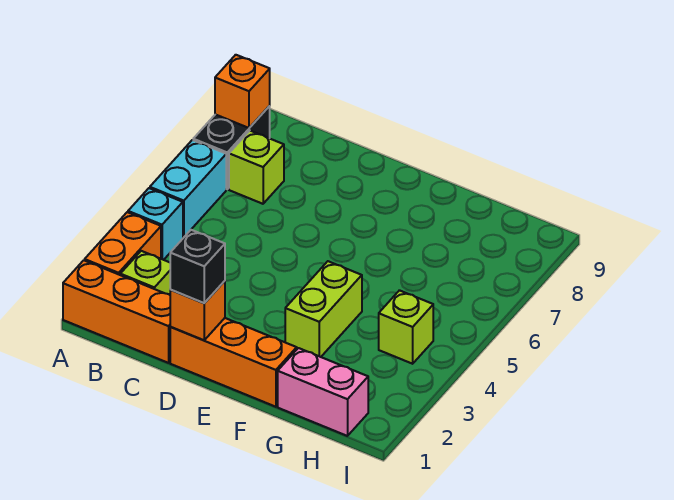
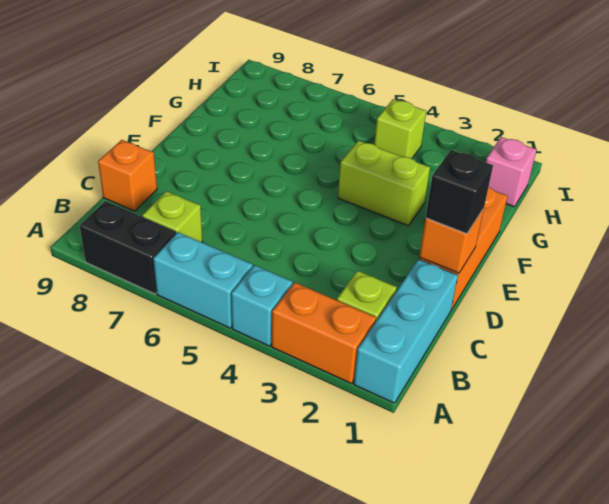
orange brick A1:C1 level 1 -> cyan brick A1:C1 level 1
orange brick A8 level 2 -> orange brick C9 level 1
pink brick G1:H1 level 1 -> pink brick H1 level 1

